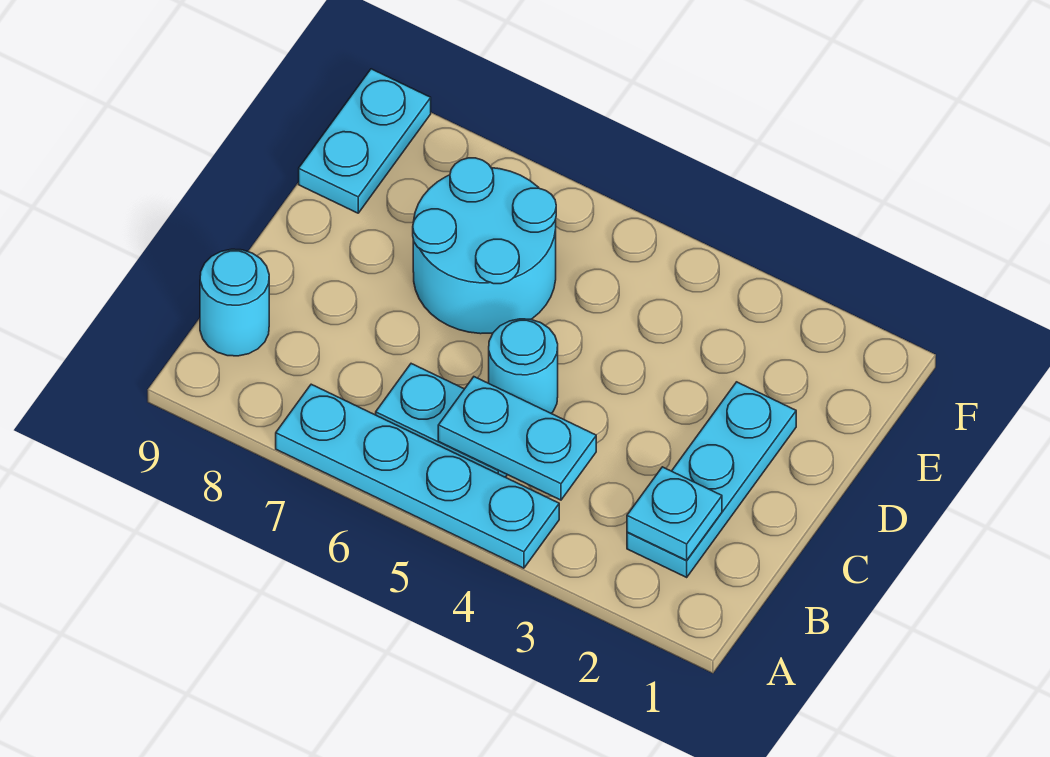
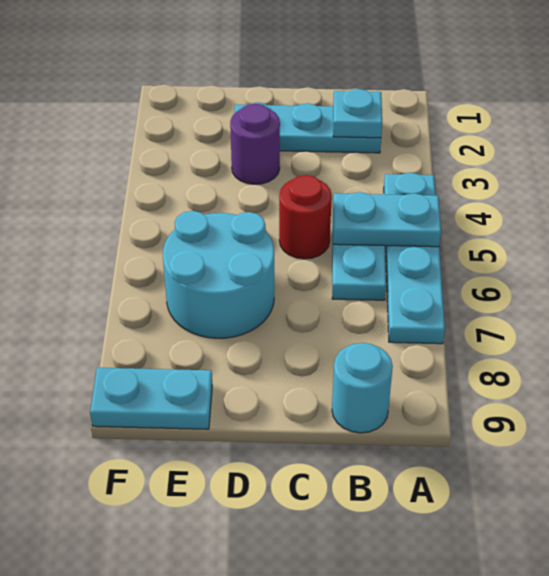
cyan plate B4:B5 level 2 -> cyan plate A5:B5 level 2
cyan round brick C5 level 1 -> red round brick C5 level 1
none -> purple round brick D3 level 1

